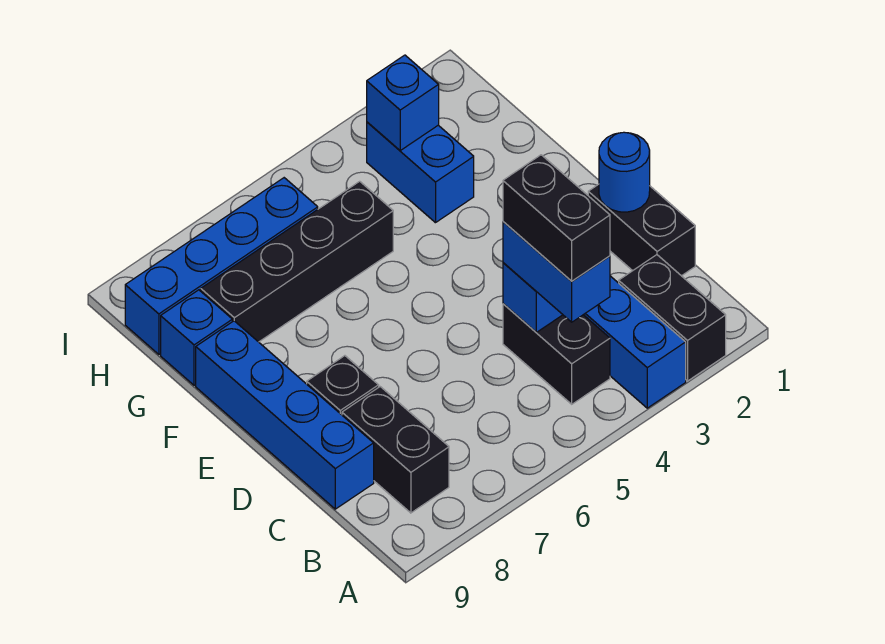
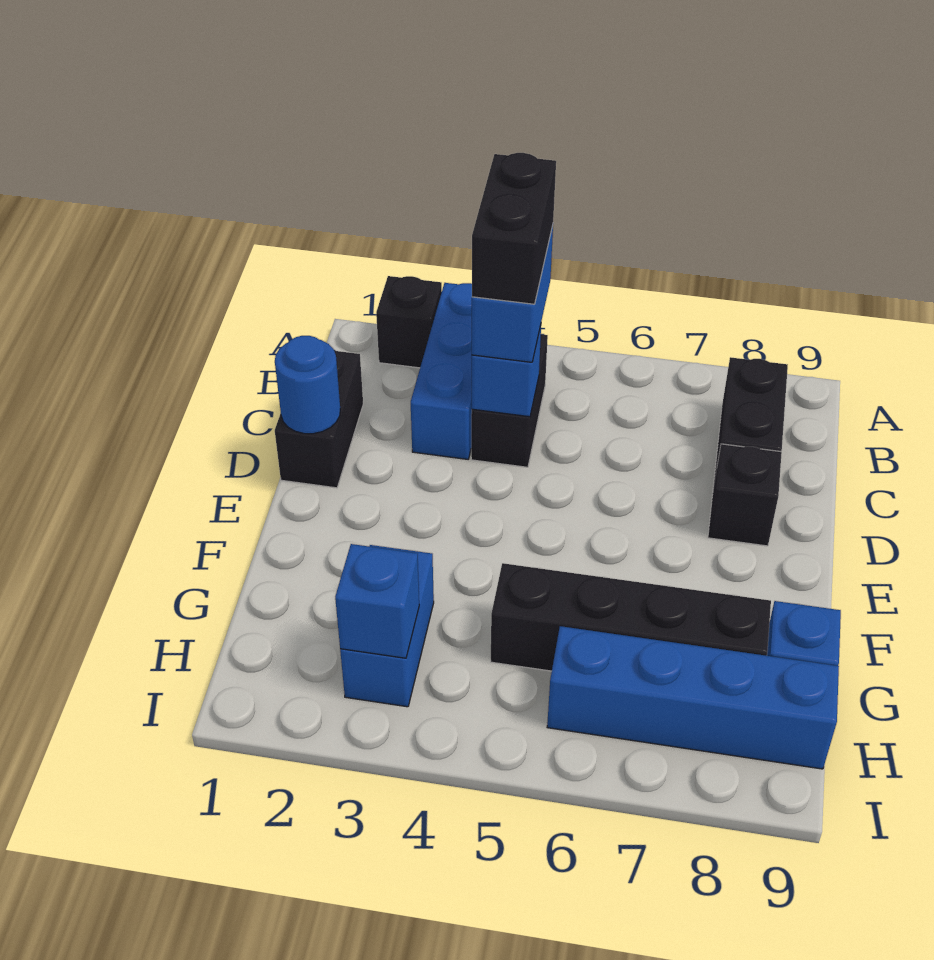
black brick A2:B2 level 1 -> black brick A2 level 1
blue brick C9:F9 level 1 -> none

